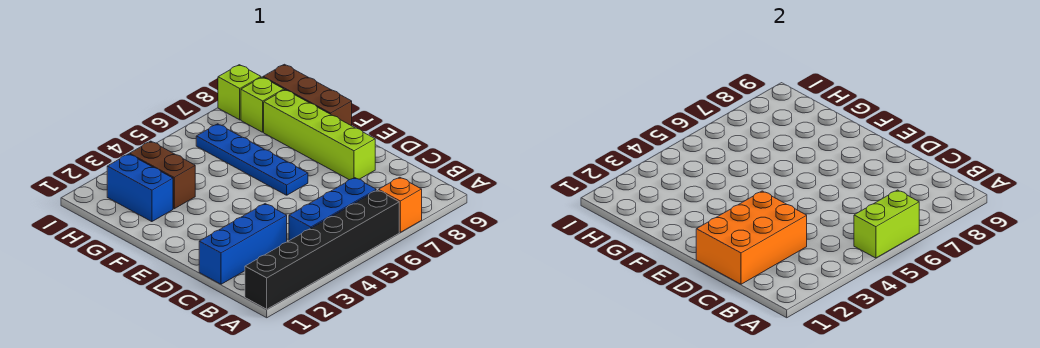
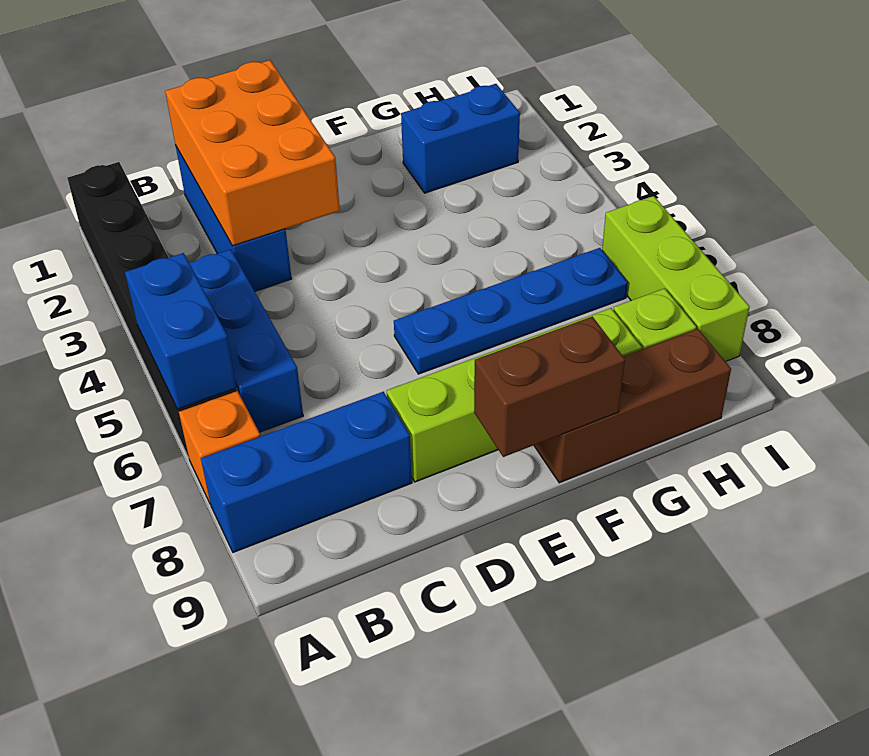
lime brick A5:A6 level 2 -> blue brick A5:A6 level 2
none -> blue brick A8:C8 level 1
brown brick G3:H3 level 1 -> brown brick E9:F9 level 2
lime brick I8 level 1 -> lime brick I6:I8 level 1

